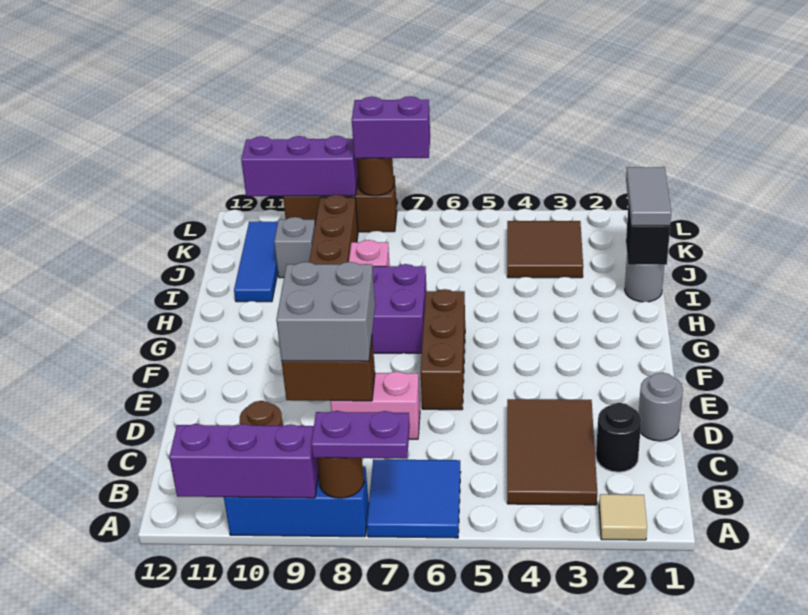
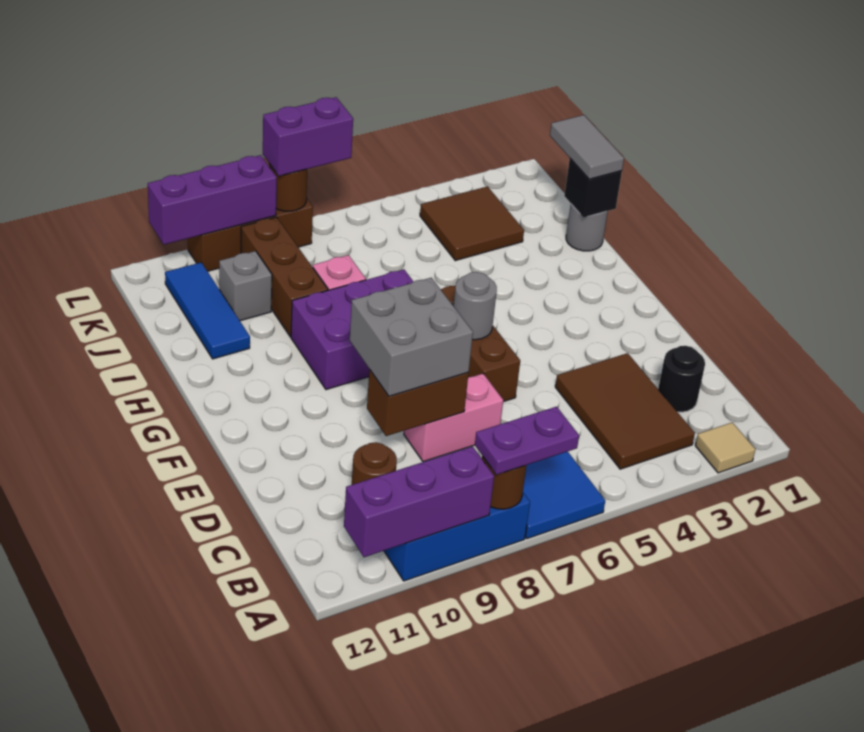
grey round brick D1 level 1 -> grey round brick F6 level 2

